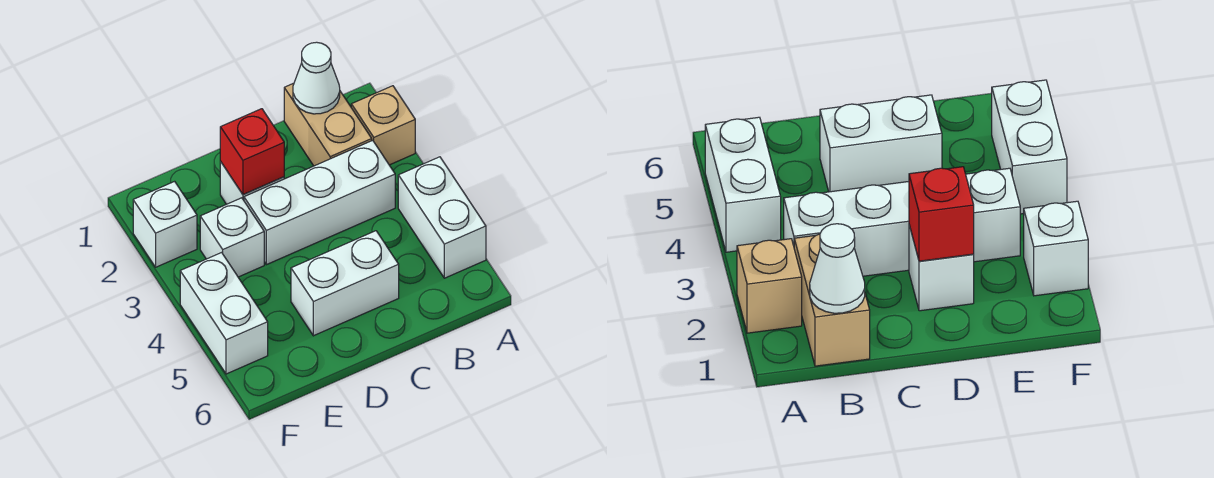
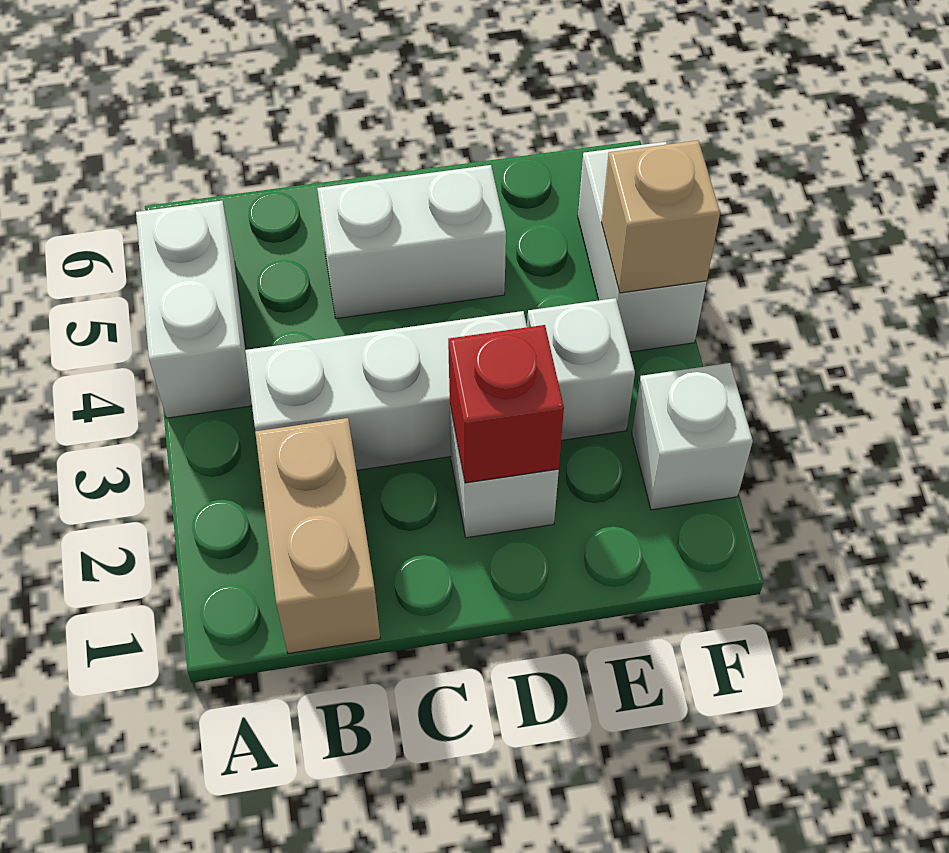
tan brick A2 level 1 -> tan brick F4 level 2
white cone B1 level 2 -> none

